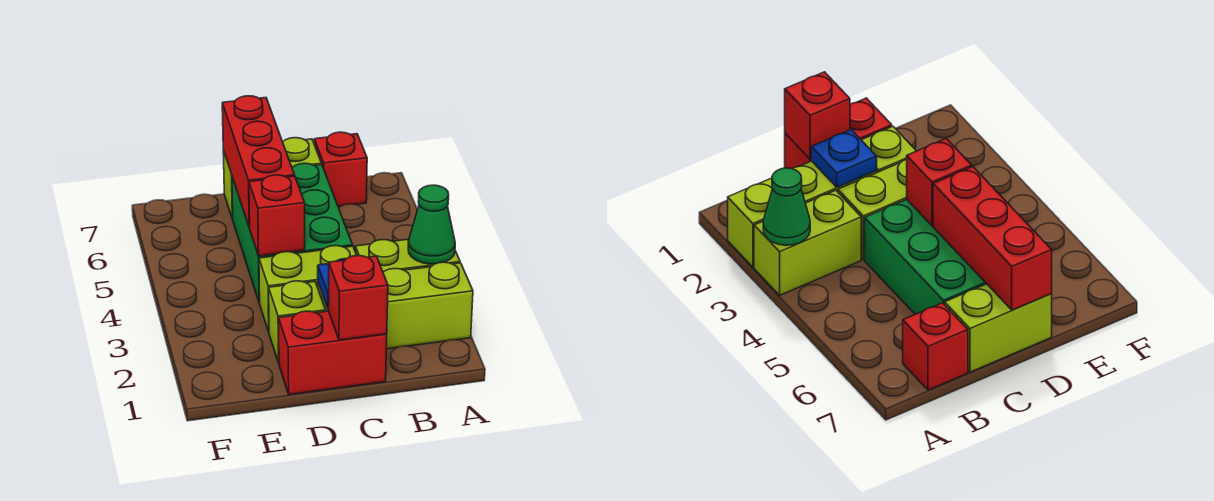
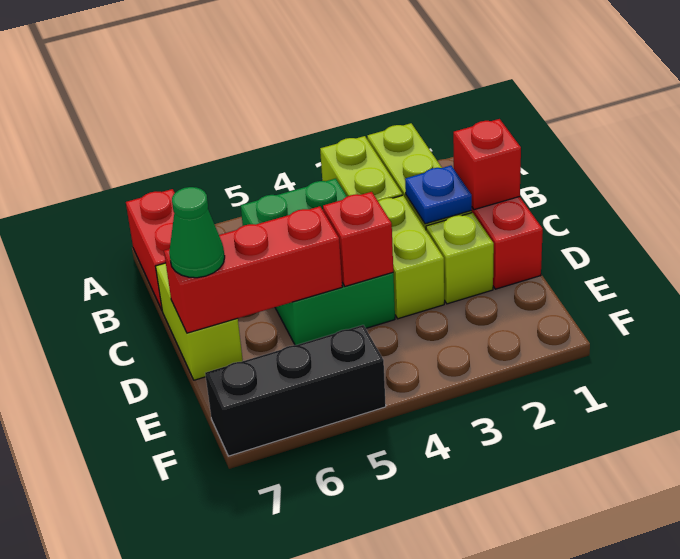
green cone A3 level 2 -> green cone D7 level 3
red brick B7 level 1 -> red brick A7:B7 level 1
green brick C4:D6 level 1 -> green brick B4:D5 level 1
none -> black brick F5:F7 level 1

